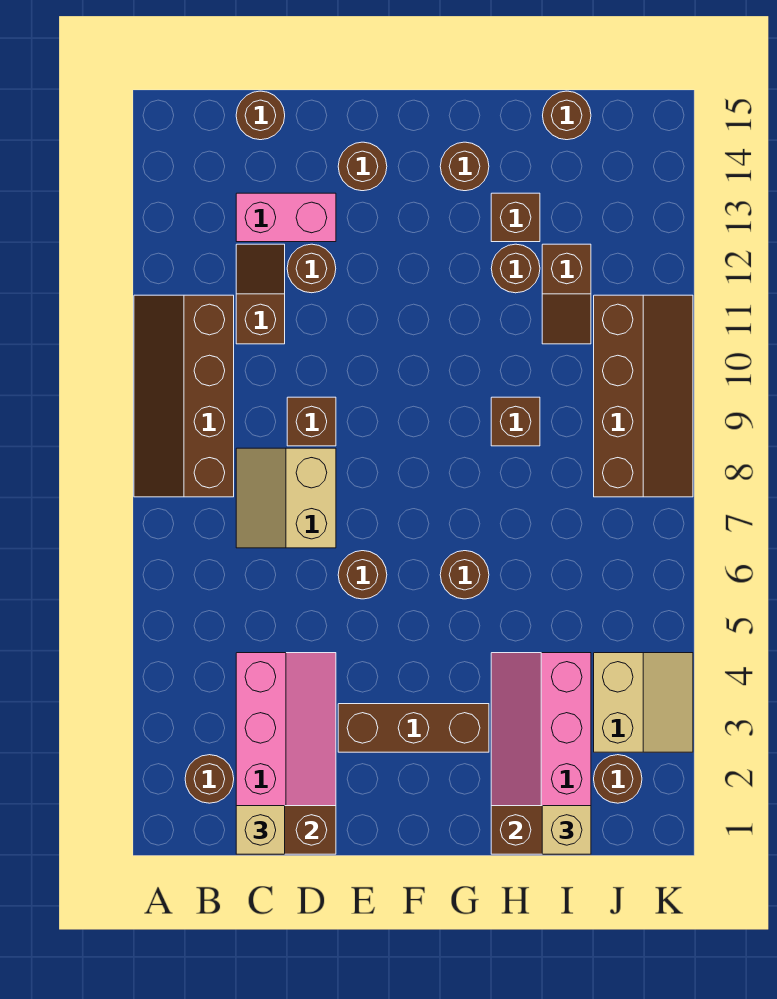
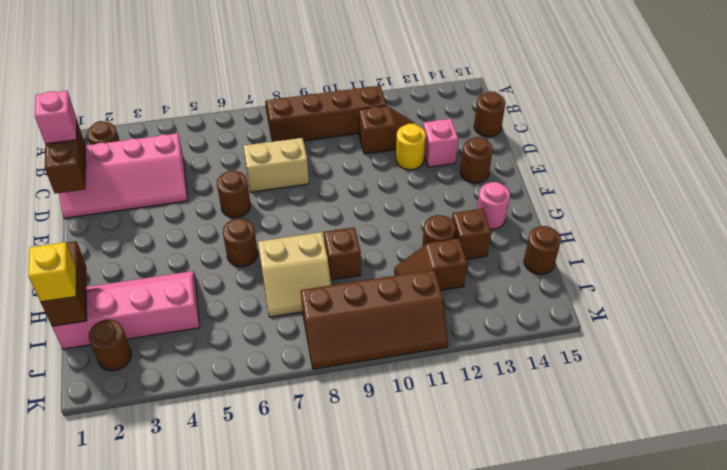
tan brick C1 level 3 -> pink brick C1 level 3
pink brick C13:D13 level 1 -> pink brick D13 level 1
brown brick D9 level 1 -> none
brown round brick D12 level 1 -> yellow round brick D12 level 1
brown brick E3:G3 level 1 -> none
brown round brick G14 level 1 -> pink round brick G14 level 1
tan brick I1 level 3 -> yellow brick I1 level 3
tan slope J3:K4 level 1 top J -> tan slope H7:I8 level 1 top H

